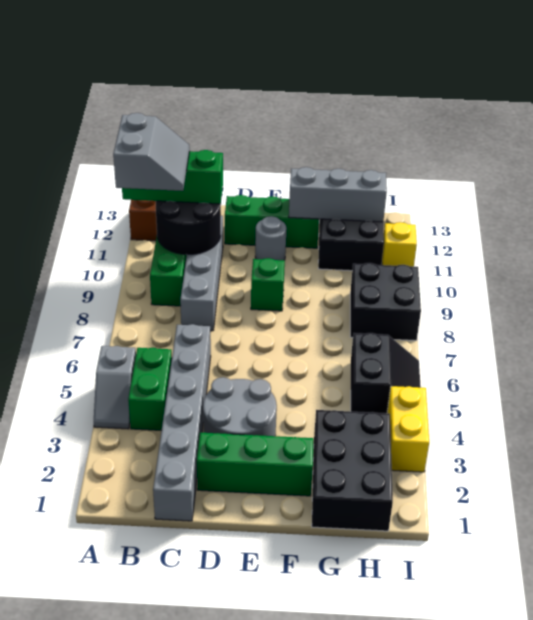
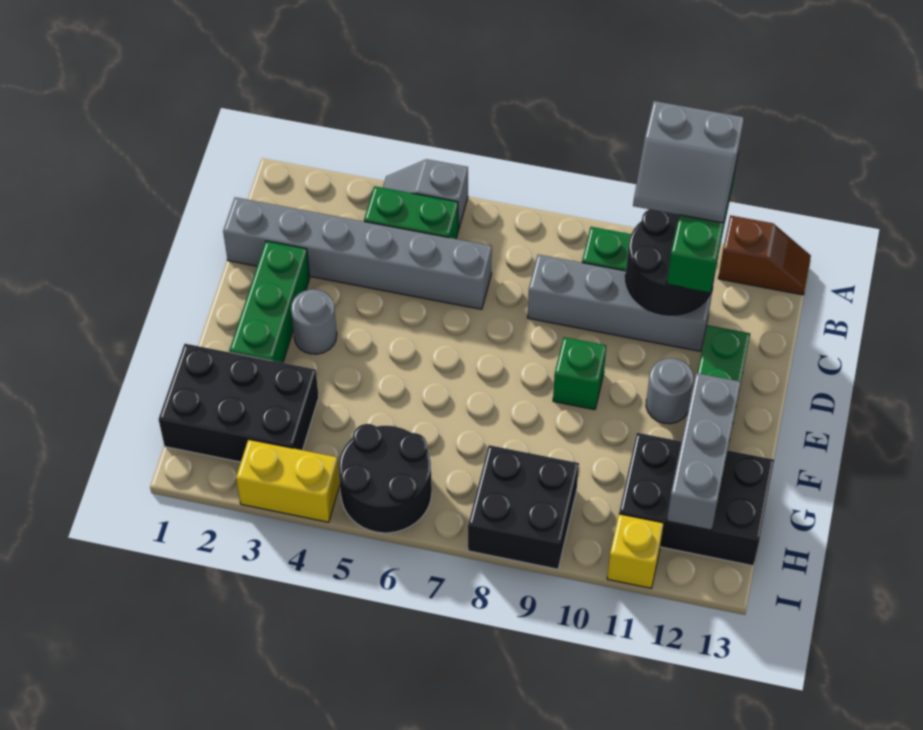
grey round brick D3:E4 level 1 -> grey round brick E3 level 1
black slope H5:I6 level 1 top H -> black round brick H5:I6 level 1

